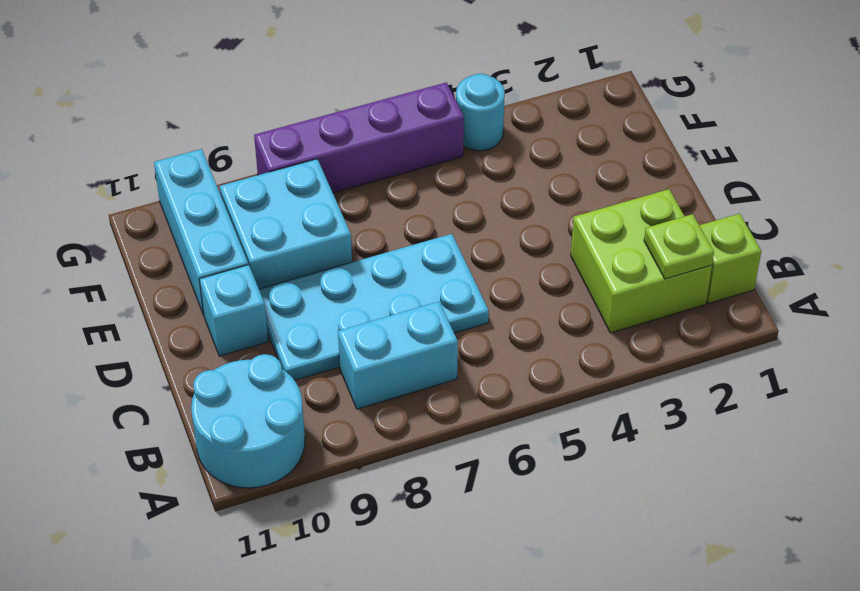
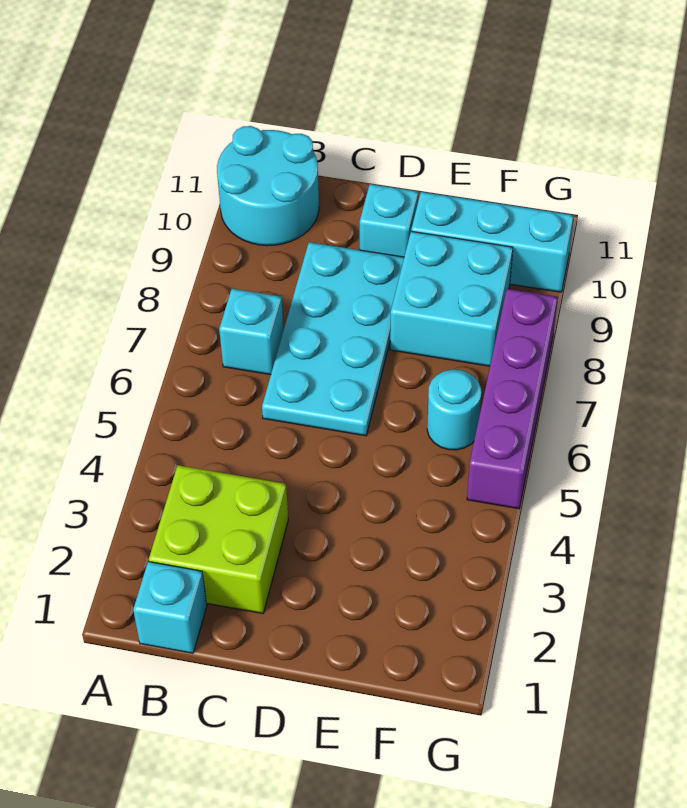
lime brick B1 level 1 -> cyan brick B1 level 1
lime plate B2 level 2 -> none
cyan brick B7:B8 level 1 -> cyan brick B7 level 1
cyan round brick G4 level 1 -> cyan round brick F6 level 1

